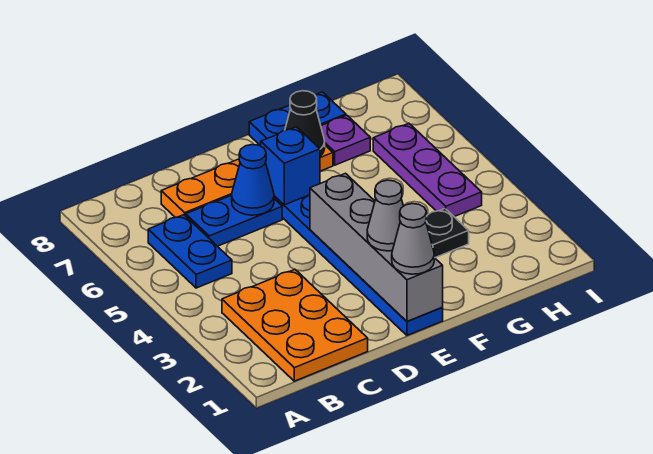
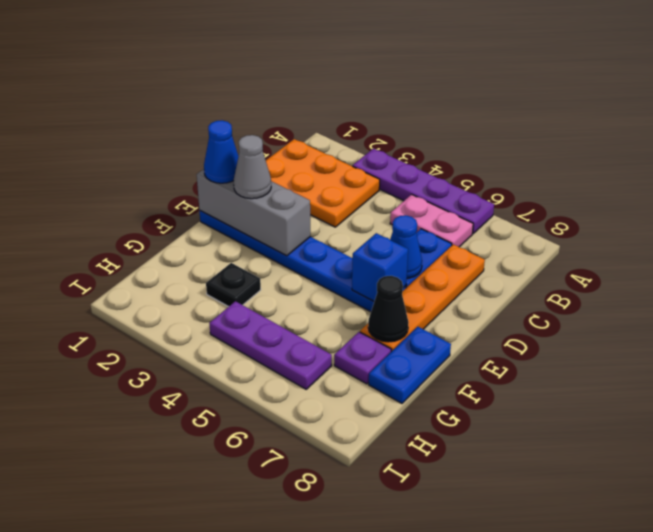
none -> purple plate A3:A6 level 1
blue plate B5:B6 level 1 -> pink plate B5:B6 level 1
grey brick E1:E4 level 2 -> grey brick E1:E3 level 2
grey cone E1 level 3 -> blue cone E1 level 3

